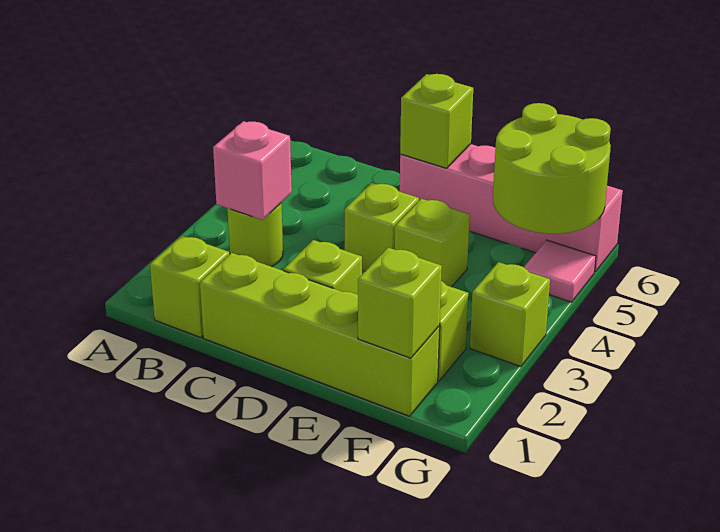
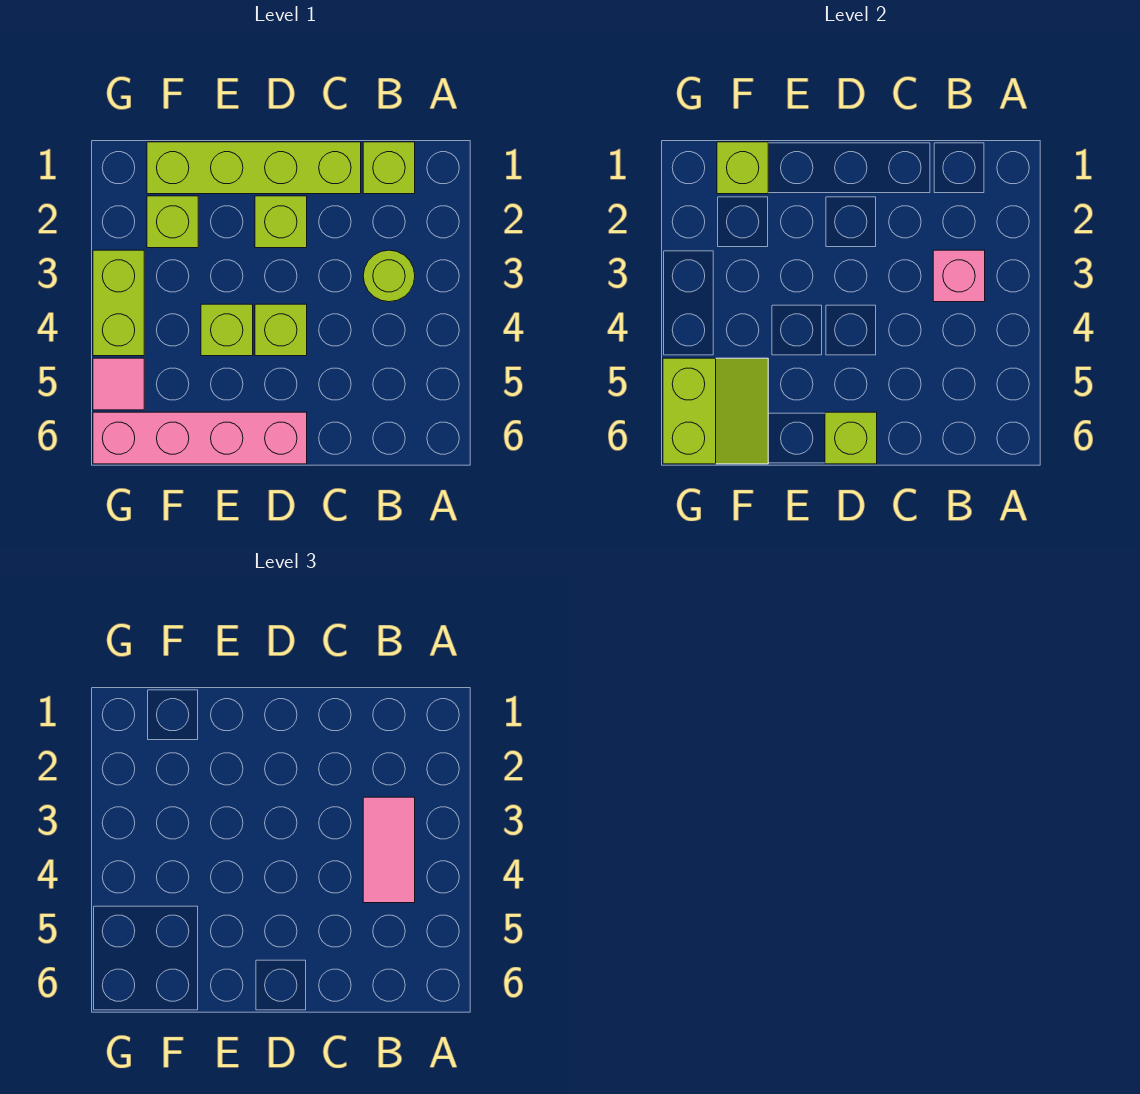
none -> pink tile B3:B4 level 3
lime round brick F5:G6 level 2 -> lime slope F5:G6 level 2 top G
lime brick G3 level 1 -> lime brick G3:G4 level 1

